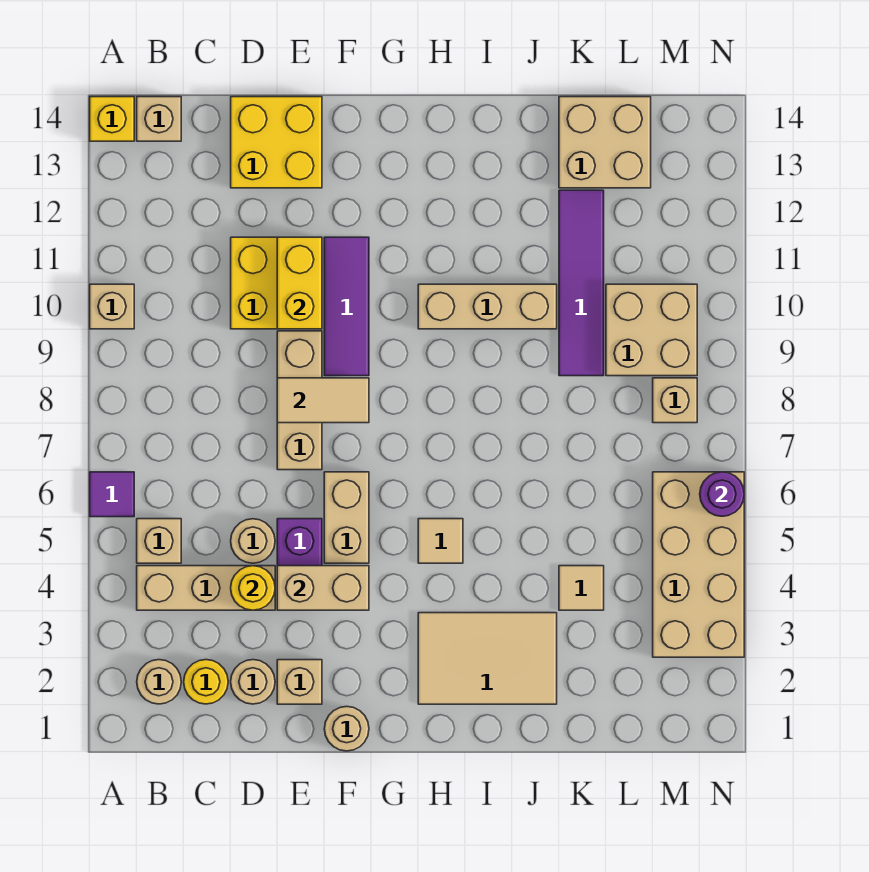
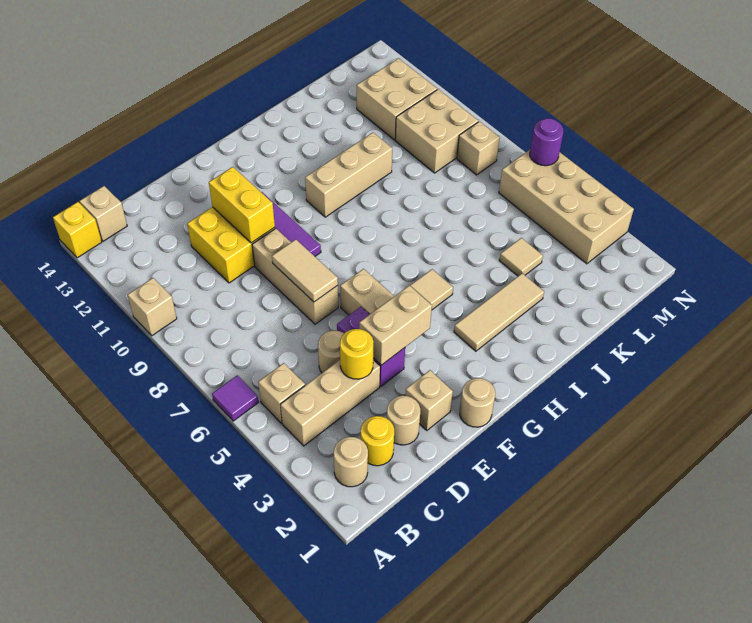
yellow brick D13:E14 level 1 -> none
tan tile E8:F8 level 2 -> tan tile E7:E8 level 2
tan tile H2:J3 level 1 -> tan tile H3:J3 level 1
purple tile K9:K12 level 1 -> none
tan brick K13:L14 level 1 -> tan brick L11:M12 level 1

